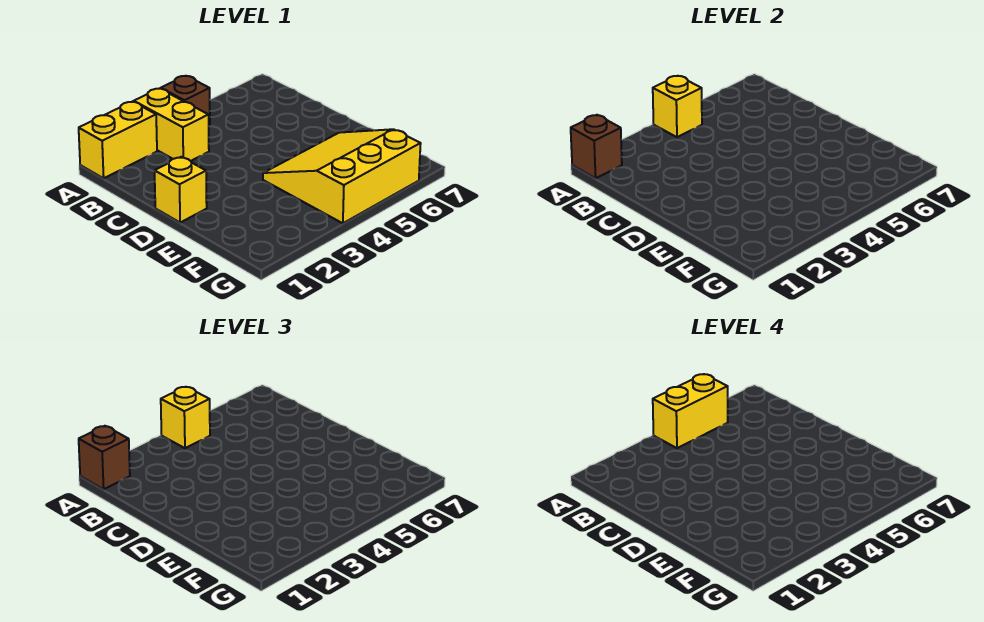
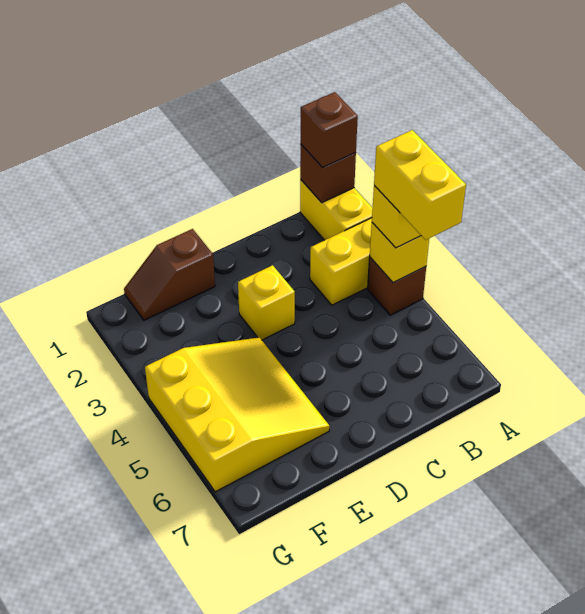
yellow brick D1 level 1 -> yellow brick D3 level 1
none -> brown slope E1:F1 level 1 top E

